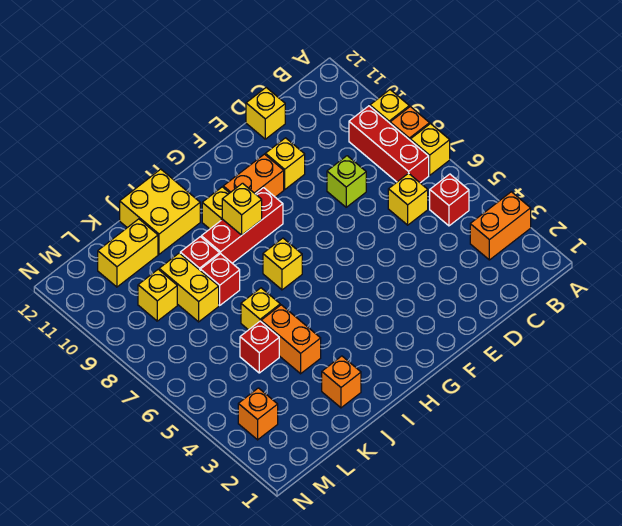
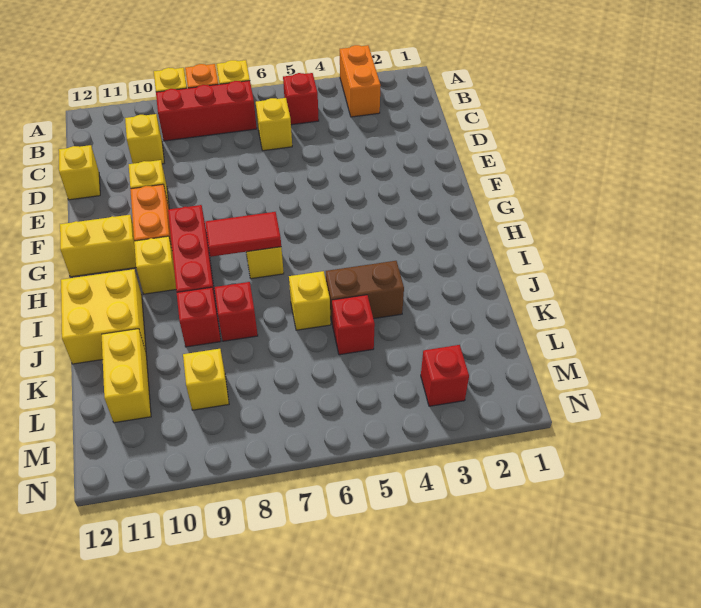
lime brick D8 level 1 -> none
none -> red tile H7:H8 level 2
yellow brick H9 level 2 -> yellow brick C10 level 1
orange brick J2 level 1 -> none
orange brick J4:J5 level 1 -> brown brick J4:J5 level 1
yellow brick K8:K9 level 1 -> yellow brick G11:G12 level 1
orange brick M3 level 1 -> red brick M3 level 1

